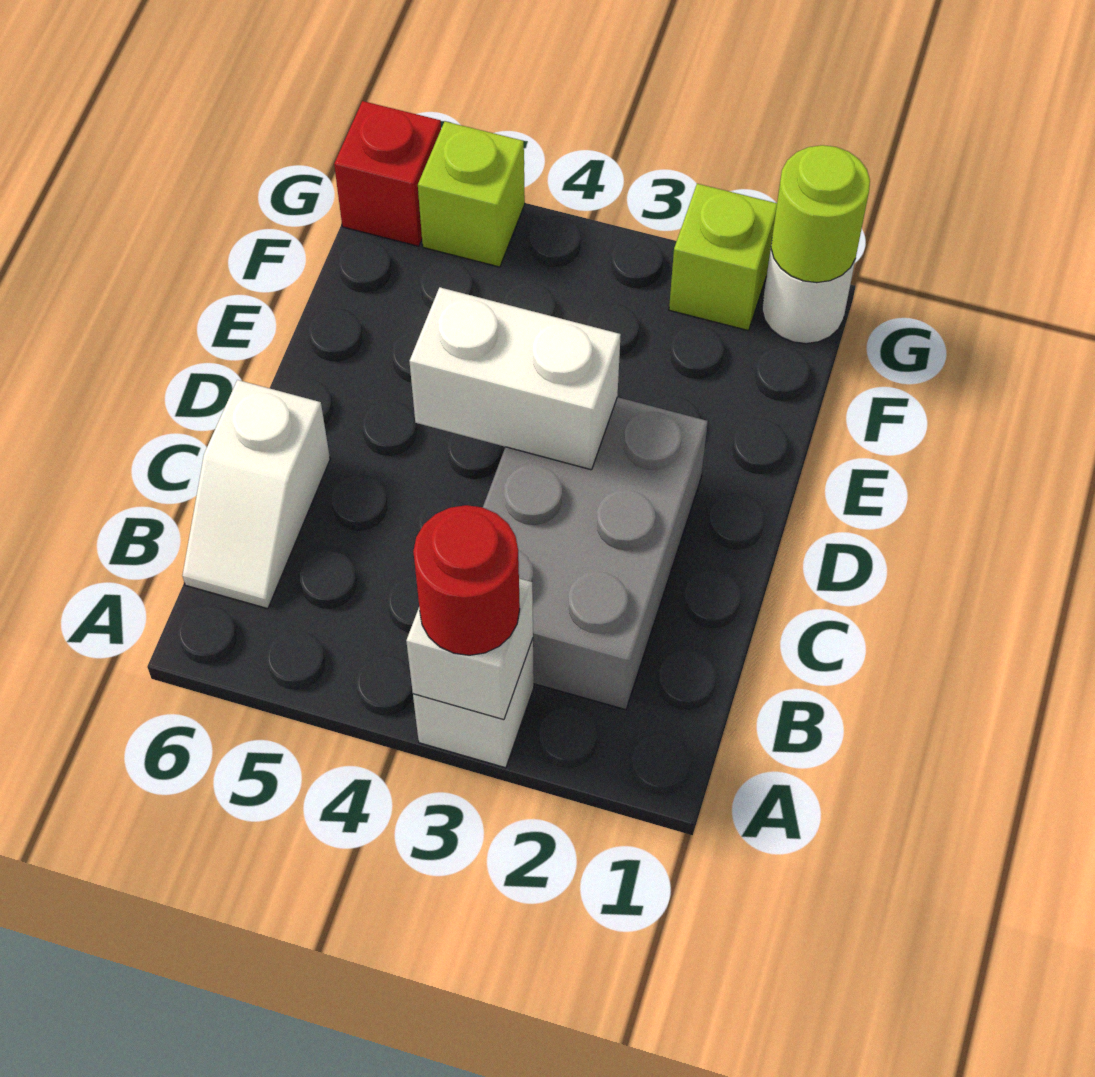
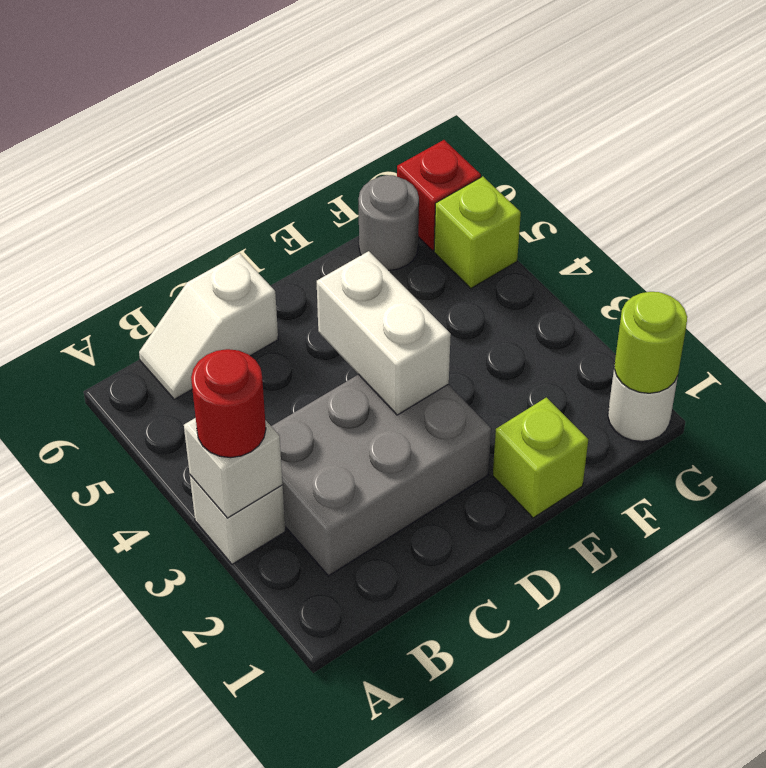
none -> grey round brick F6 level 1
lime brick G2 level 1 -> lime brick E1 level 1

